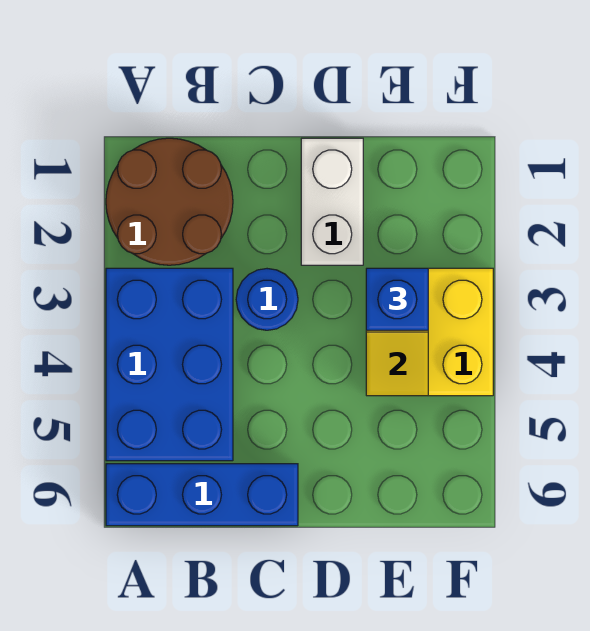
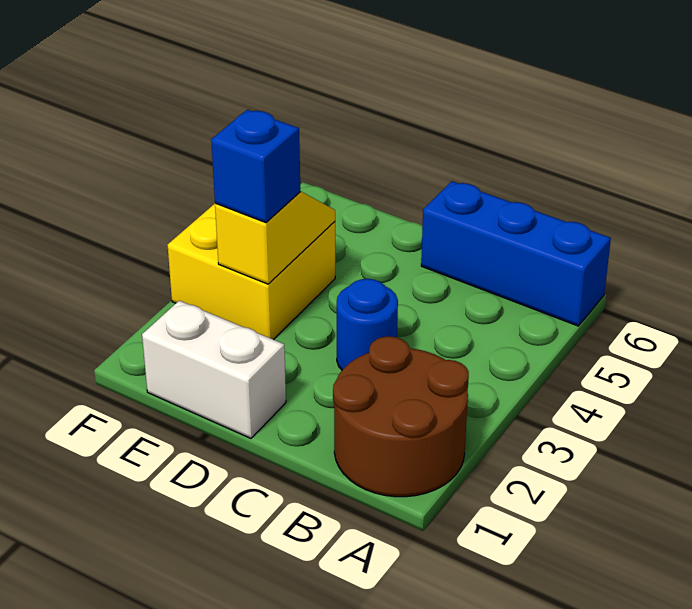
blue brick A3:B5 level 1 -> none
white brick D1:D2 level 1 -> white brick D1:E1 level 1

